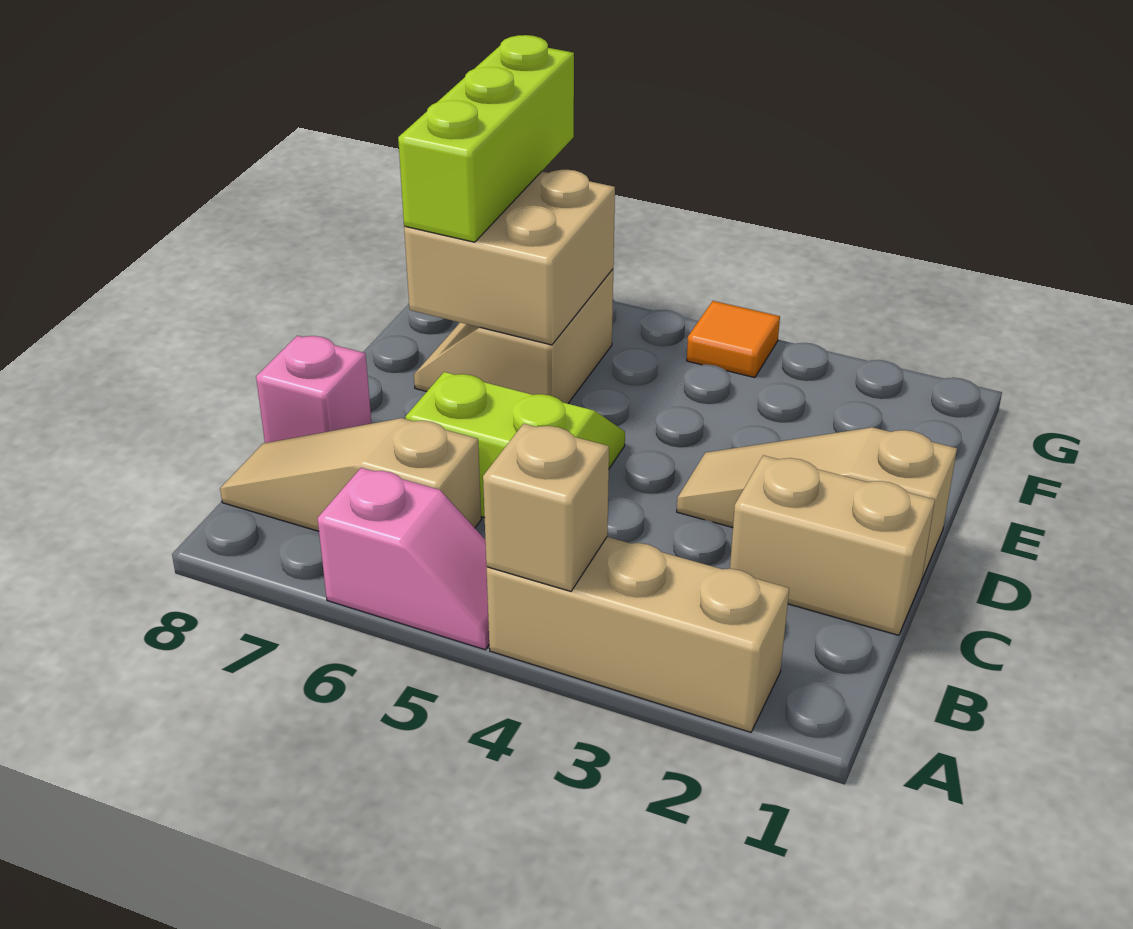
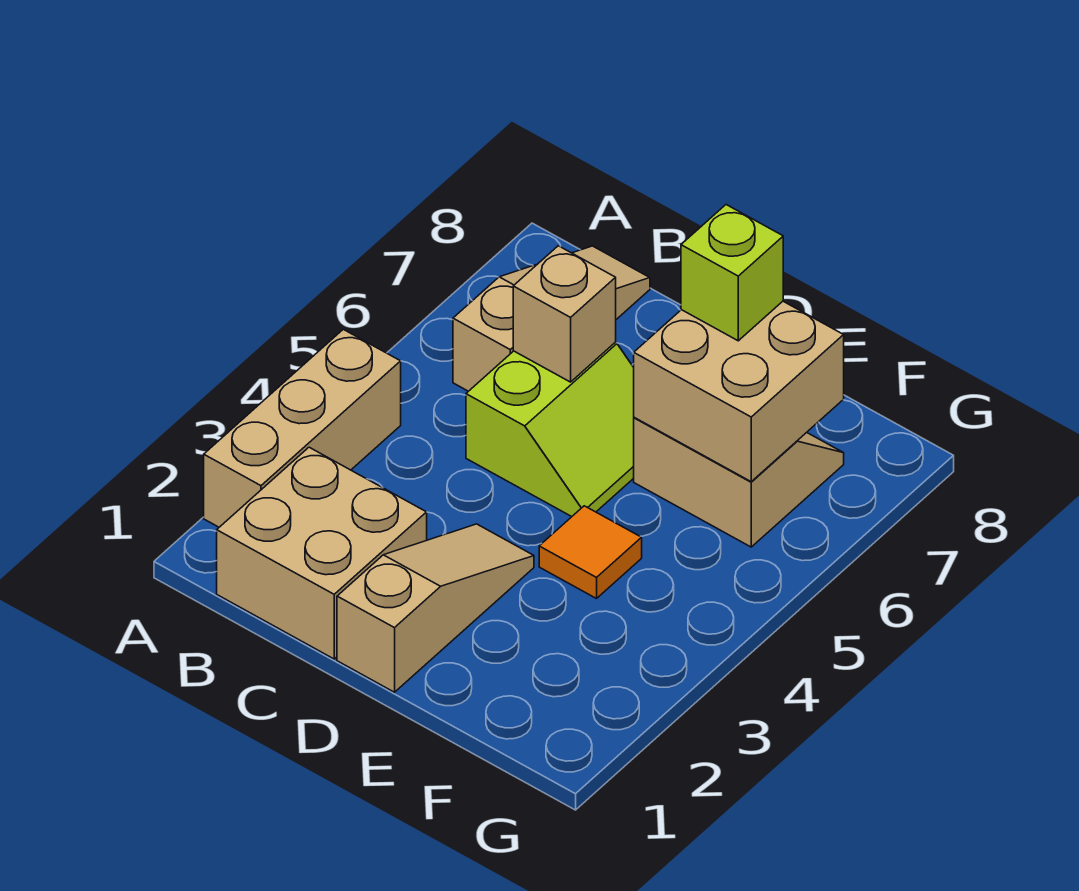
tan brick A4 level 2 -> tan brick C6 level 2
pink slope A5:A6 level 1 top 6 -> none
tan brick C1:C2 level 1 -> tan brick B1:C2 level 1
pink brick C8 level 1 -> none
lime brick E7:G7 level 3 -> lime brick E7 level 3
orange tile G4 level 1 -> orange tile E4 level 1

